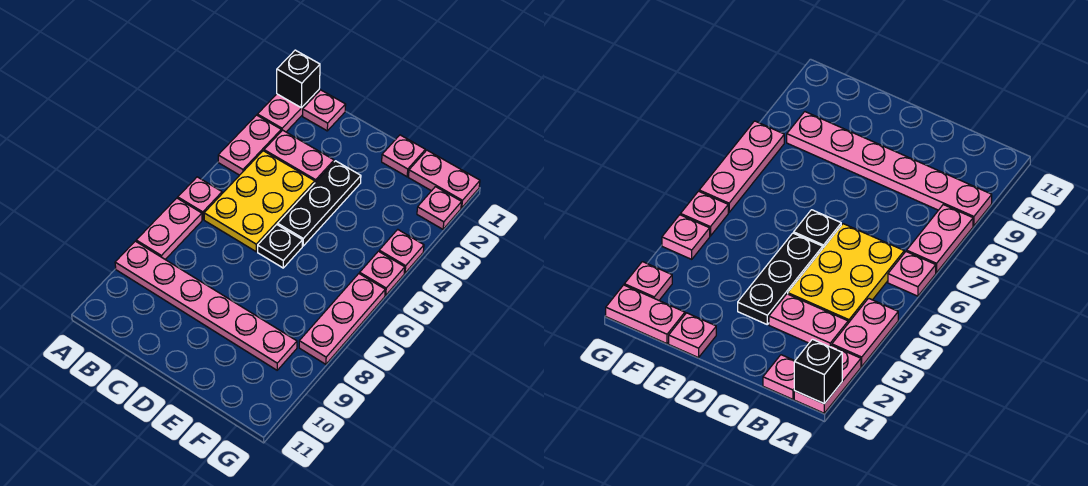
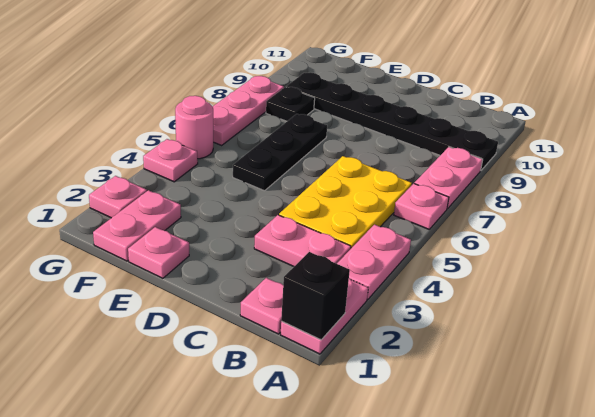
pink plate A9:F9 level 1 -> black plate A9:F9 level 1
black plate D3:D5 level 1 -> black plate E5:E7 level 1
black plate D6 level 1 -> black plate F8 level 1
pink plate F1:G1 level 1 -> pink plate F1:F2 level 1
pink plate G5 level 1 -> pink round brick G5 level 1

